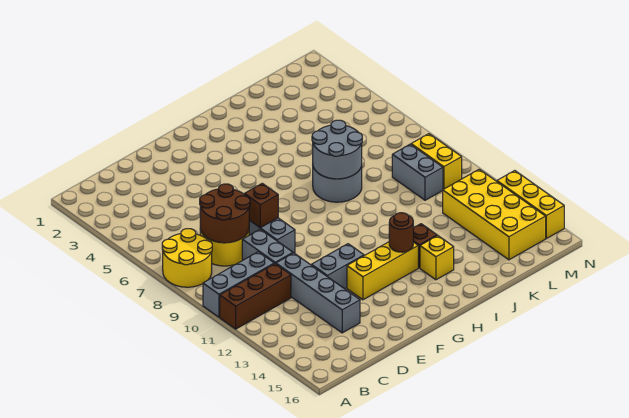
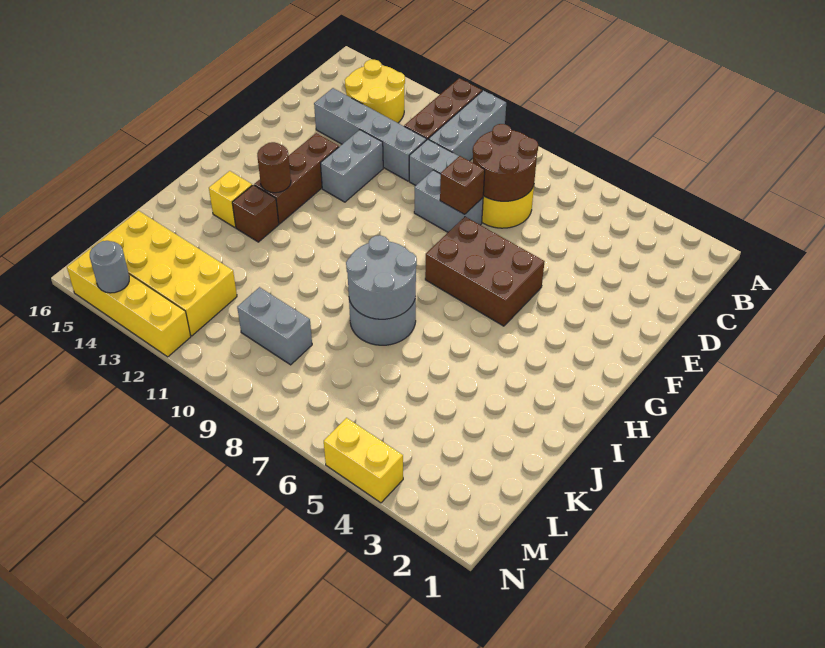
yellow round brick A7:B8 level 1 -> yellow round brick B13:C14 level 1
none -> brown brick F5:G7 level 1
yellow brick F13:H13 level 1 -> brown brick F13:H13 level 1
yellow brick M9:M10 level 1 -> yellow brick N4:N5 level 1
yellow brick N13:N15 level 1 -> yellow brick N12:N15 level 1
none -> grey round brick N14 level 2

